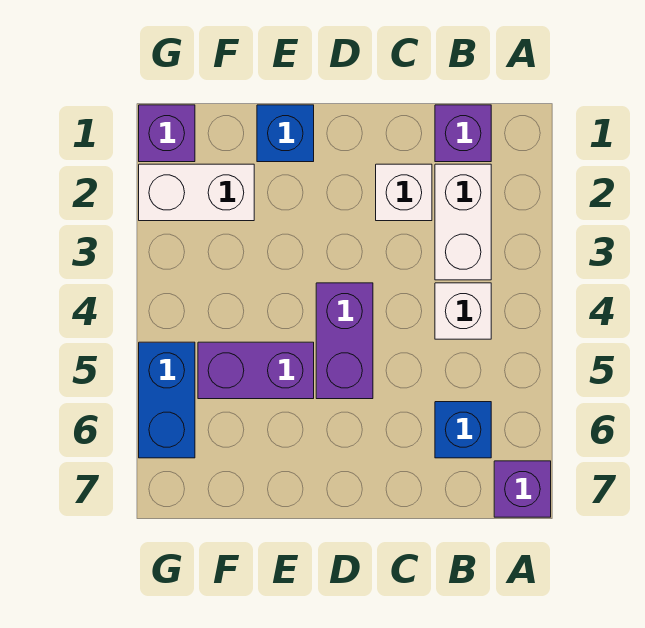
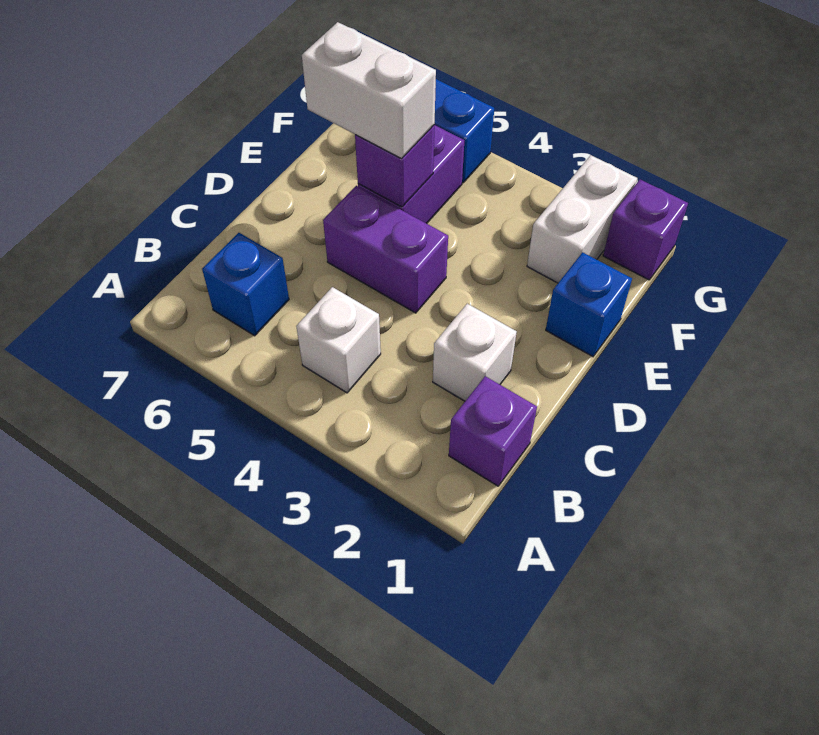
purple brick A7 level 1 -> purple brick E5 level 2
white brick B2:B3 level 1 -> white brick E5:E6 level 3

